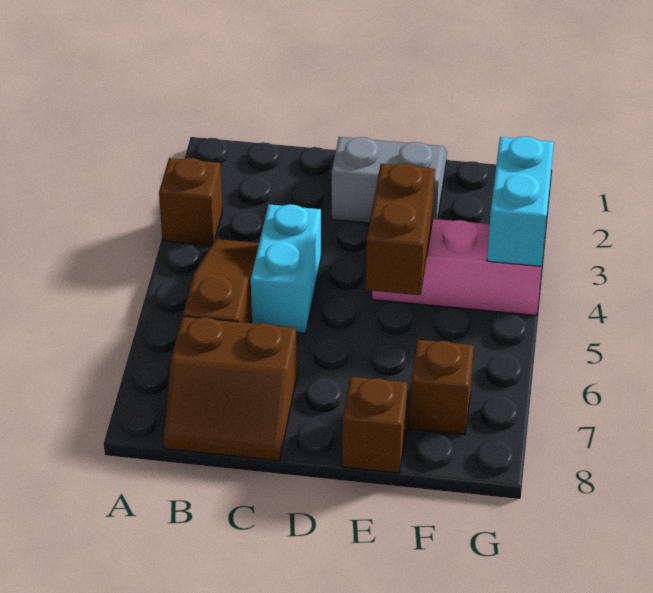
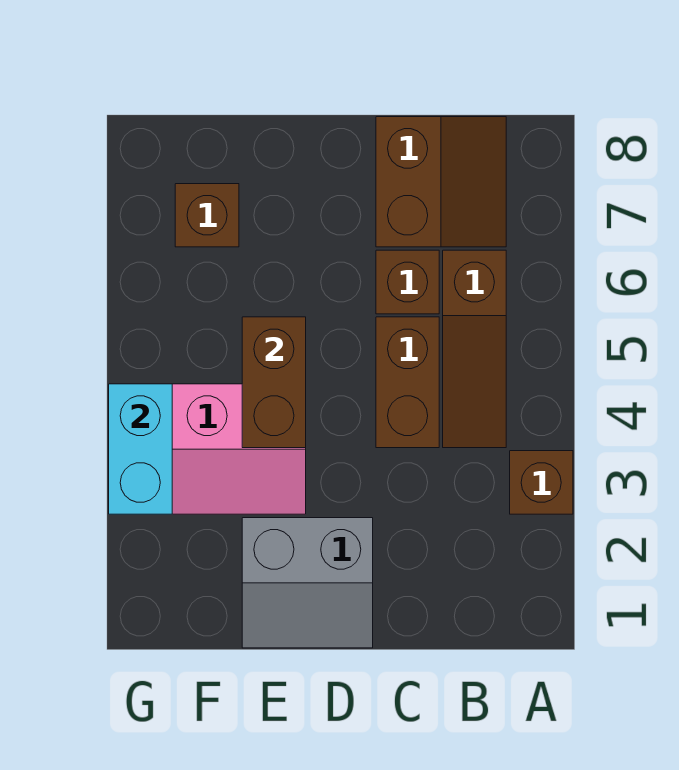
brown slope B7:C8 level 1 top 7 -> brown slope B7:C8 level 1 top C
cyan brick C4:C5 level 1 -> brown brick C4:C5 level 1
brown brick E8 level 1 -> brown brick C6 level 1

